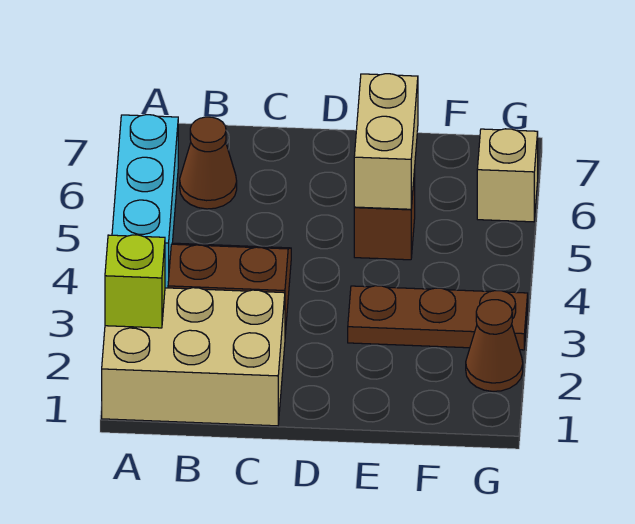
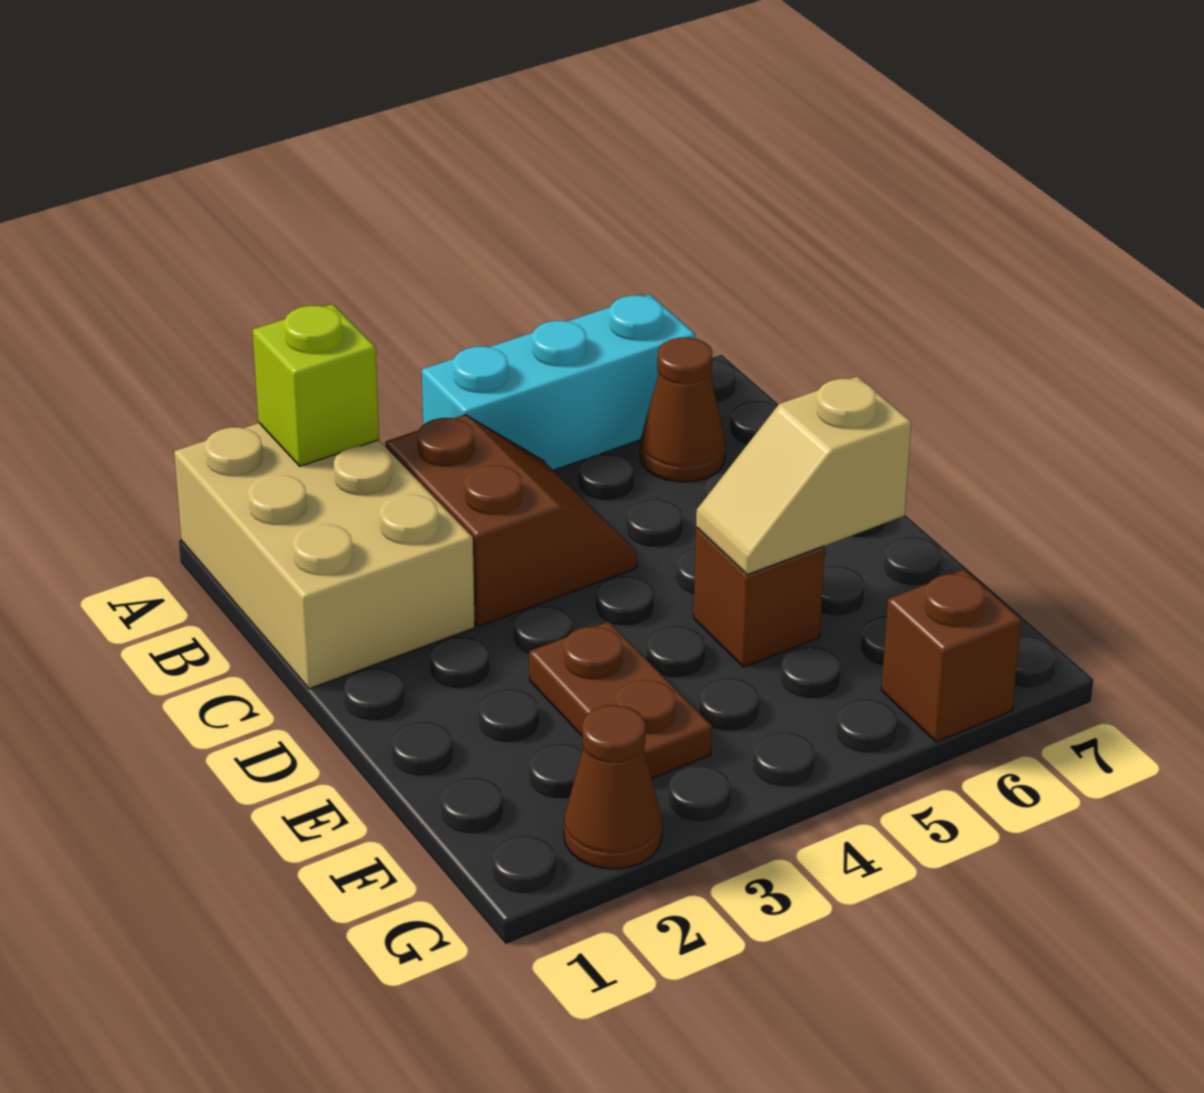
brown plate E3:G3 level 1 -> brown plate E3:F3 level 1
tan brick E5:E6 level 2 -> tan slope E5:E6 level 2 top 6
tan brick G6 level 1 -> brown brick G6 level 1

